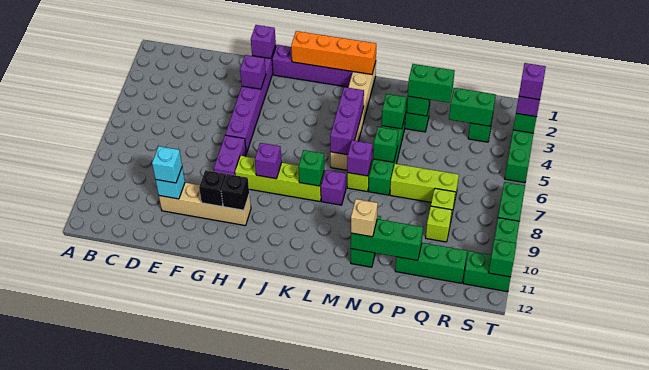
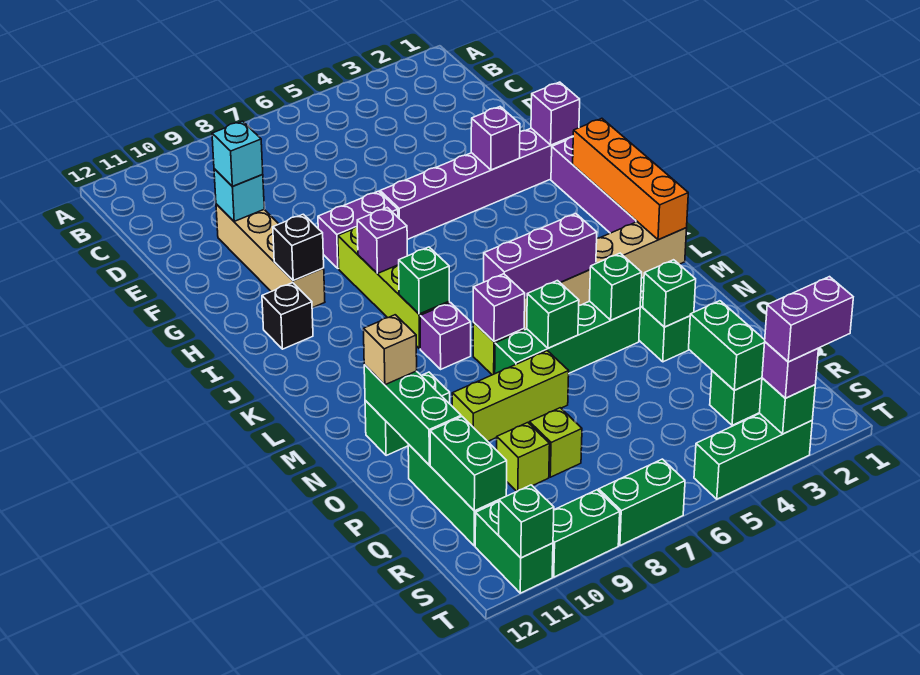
black brick G10 level 2 -> black brick I11 level 1
green brick O3:P3 level 3 -> green brick Q11:R11 level 2
lime brick O7:Q7 level 1 -> lime brick O7:O9 level 1
purple brick T3 level 4 -> purple brick T2:T3 level 4

